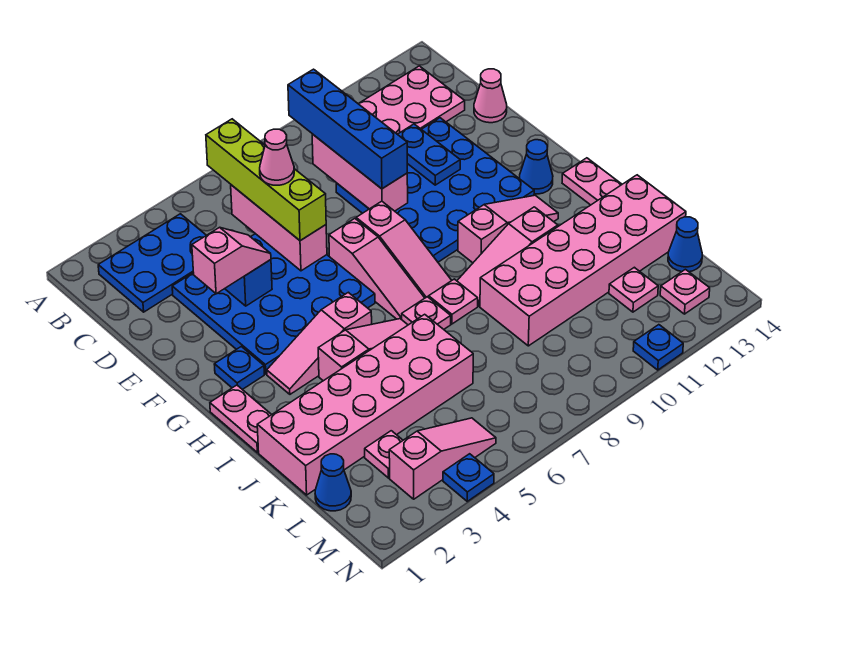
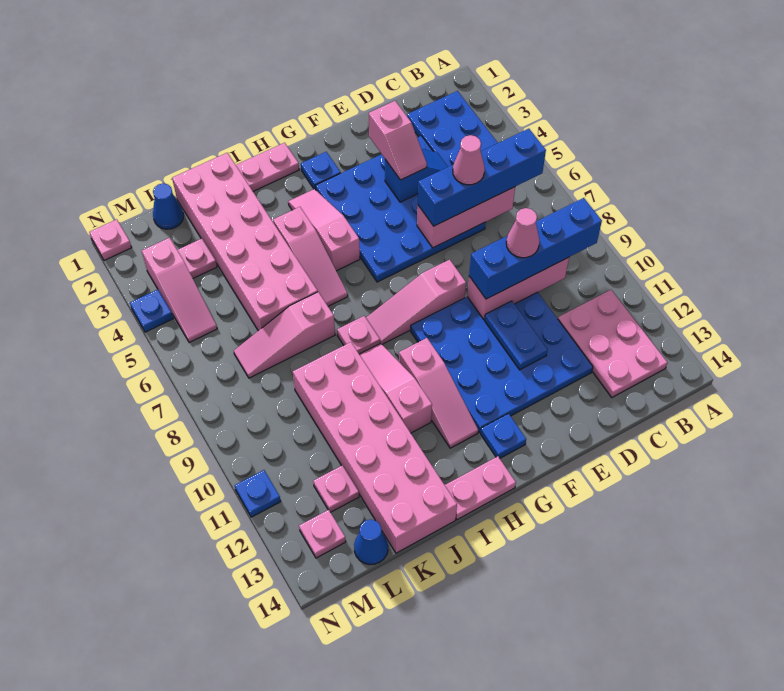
lime brick B6:E6 level 3 -> blue brick B6:E6 level 3
blue plate D11:E11 level 2 -> blue plate E10:E11 level 2
pink cone D14 level 1 -> pink cone D9 level 4
pink slope F7:H7 level 1 top F -> pink slope J7:L7 level 1 top J
blue cone G13 level 1 -> blue plate G13 level 1
pink plate I7 level 1 -> pink plate N1 level 1

